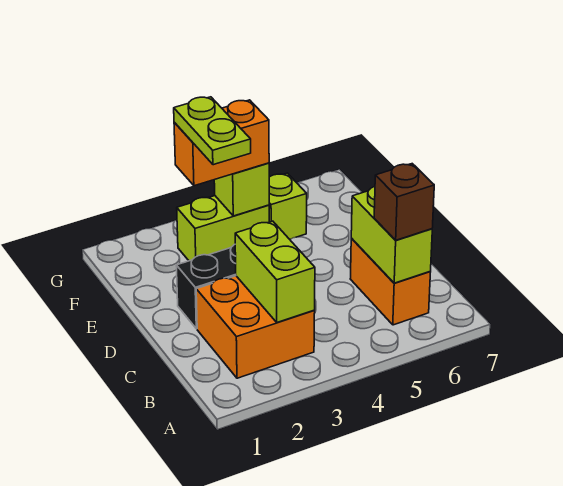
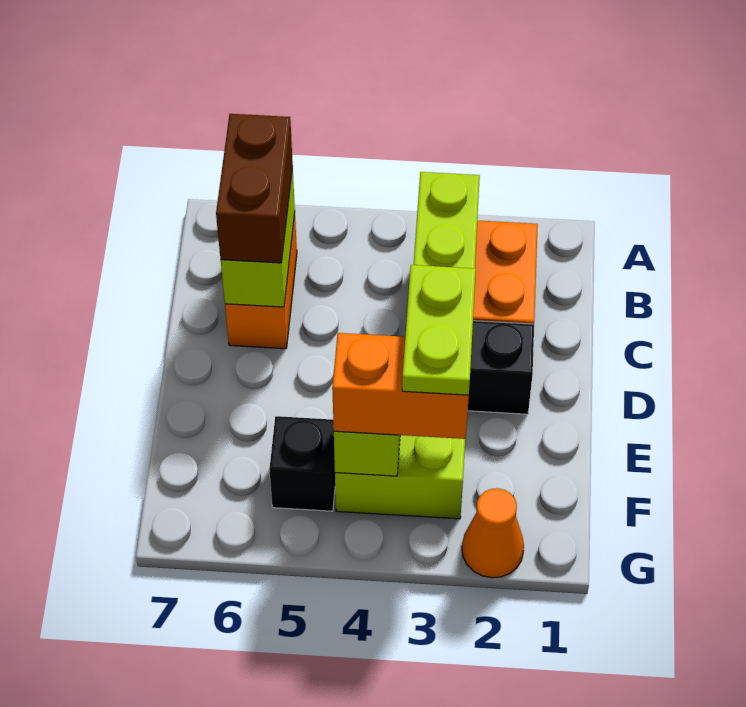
brown brick B6 level 3 -> brown brick B6:C6 level 3
lime brick F5 level 1 -> black brick F5 level 1
none -> orange cone G2 level 1

